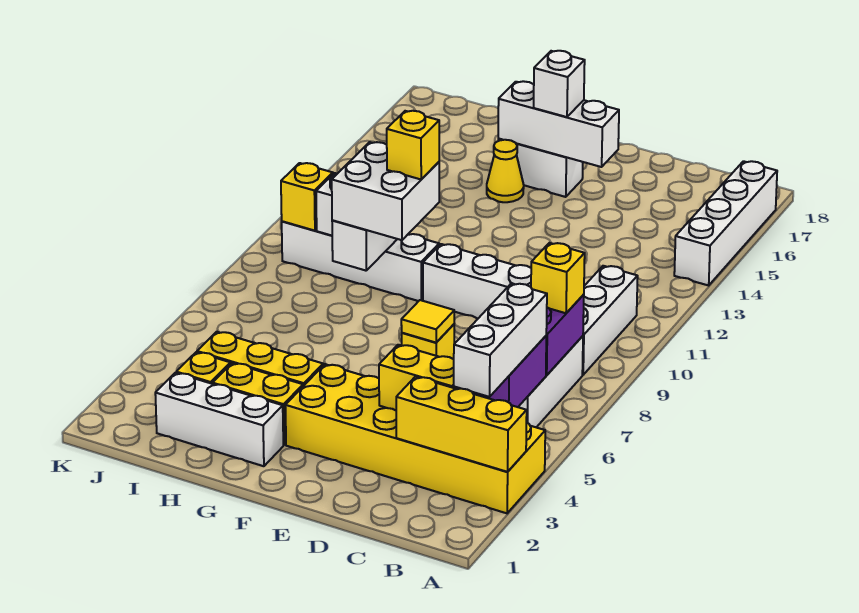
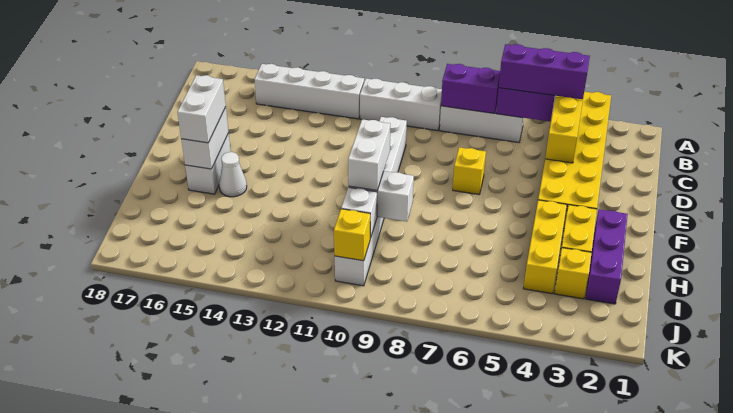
yellow brick A3:C3 level 2 -> none
white brick A14:A17 level 1 -> white brick B12:B15 level 1
white brick B4:B6 level 3 -> purple brick B4:B6 level 3
yellow brick B8 level 3 -> none
yellow tile E7 level 2 -> none
white brick E16:G16 level 2 -> white brick F16:G16 level 2
white brick F16 level 3 -> white brick F16:G16 level 3
white brick G2:I2 level 1 -> purple brick G2:I2 level 1
white brick G9:H10 level 3 -> white brick G10:H10 level 3
yellow brick G10 level 4 -> none
yellow cone G15 level 1 -> white cone G15 level 1

